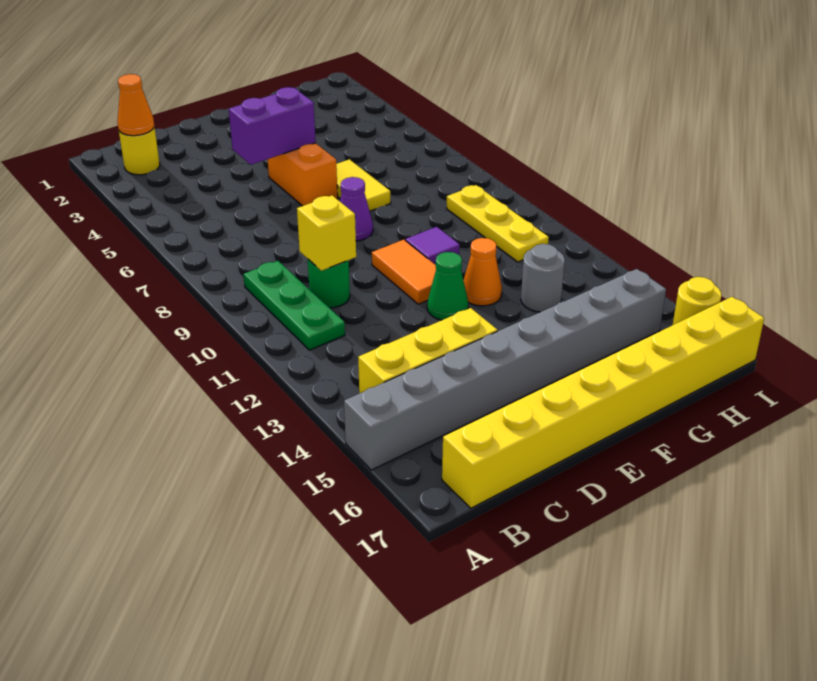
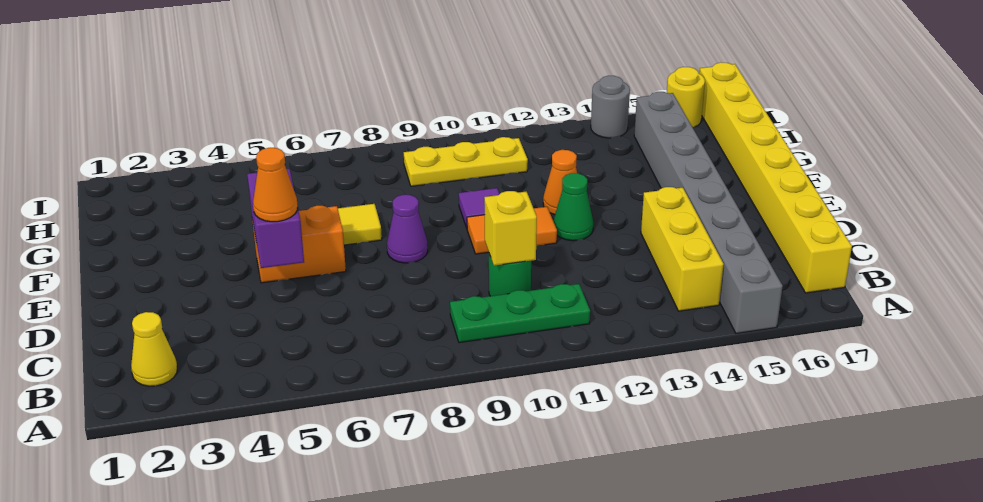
yellow round brick B2 level 1 -> yellow cone B2 level 1
orange cone B2 level 2 -> orange cone D5 level 3
grey round brick G13 level 1 -> grey round brick I14 level 1

